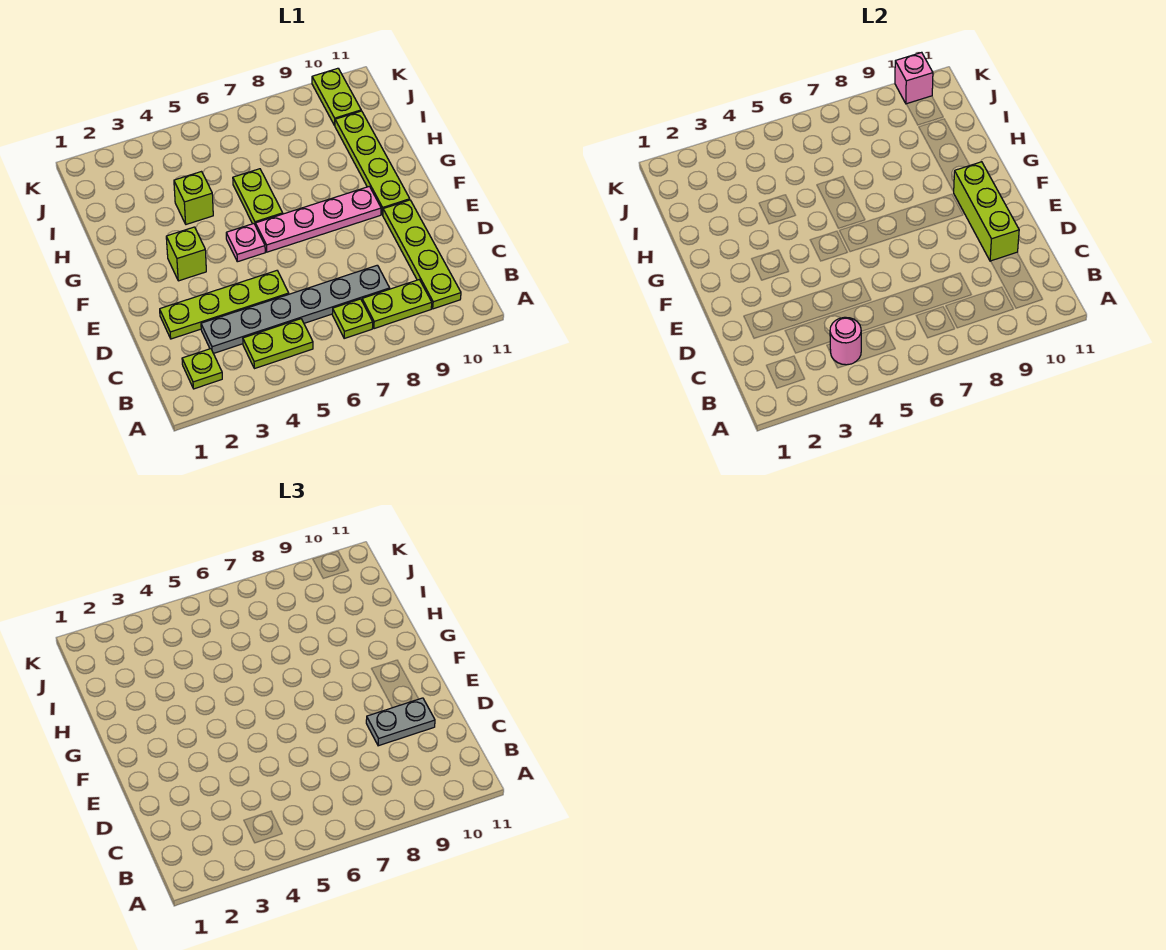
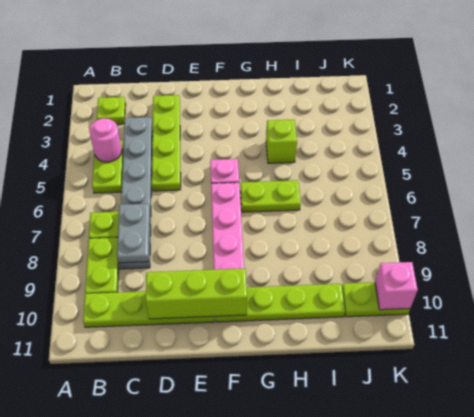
grey plate D9:D10 level 3 -> grey plate C7:C8 level 2
lime brick F3 level 1 -> none

